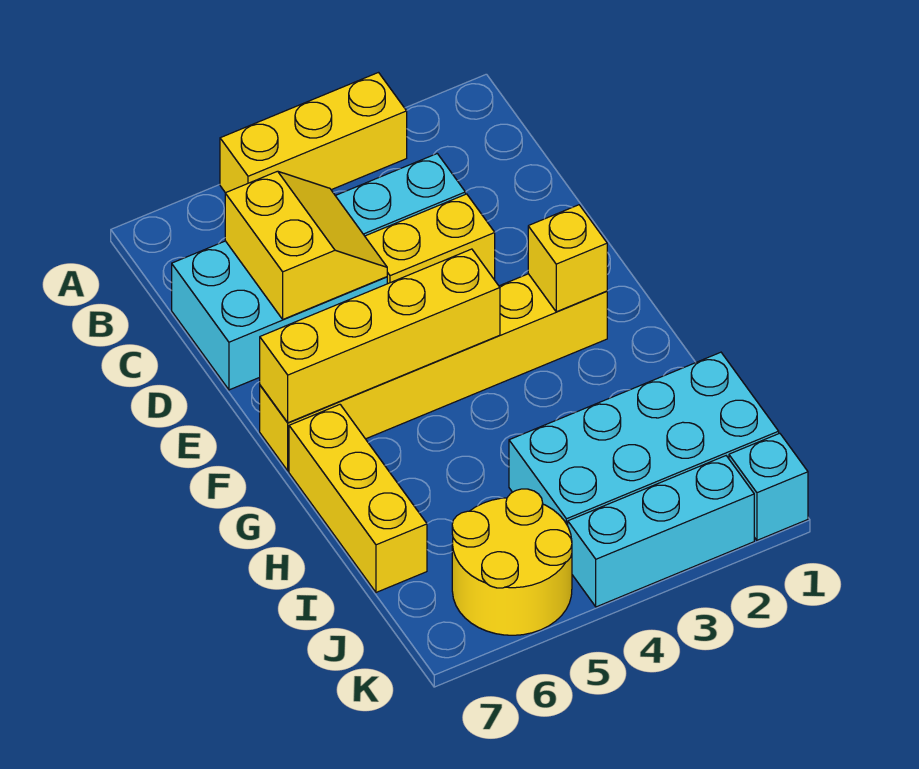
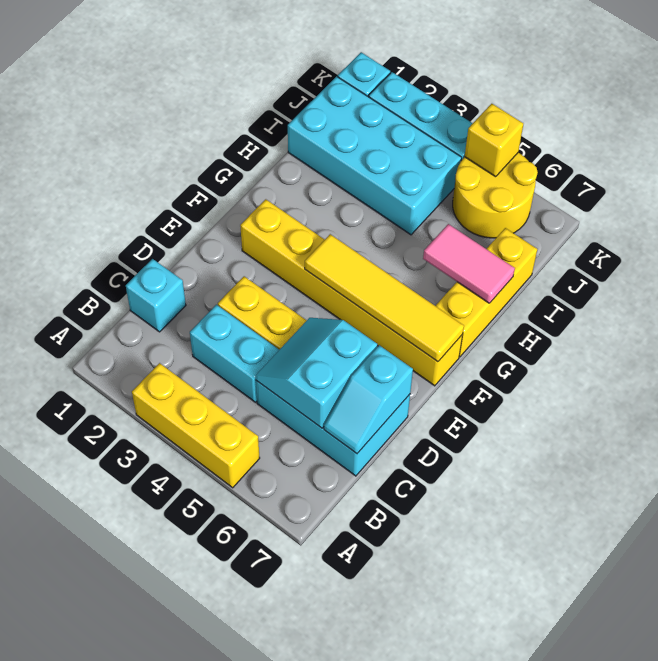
none -> cyan brick C1 level 1
yellow slope C5:D6 level 2 top 6 -> cyan slope C5:D6 level 2 top 6
none -> cyan slope C7:D7 level 2 top D
yellow brick F2 level 2 -> yellow brick K5 level 2
yellow brick F4:F7 level 2 -> yellow tile F4:F7 level 2
none -> pink tile H6:H7 level 2

